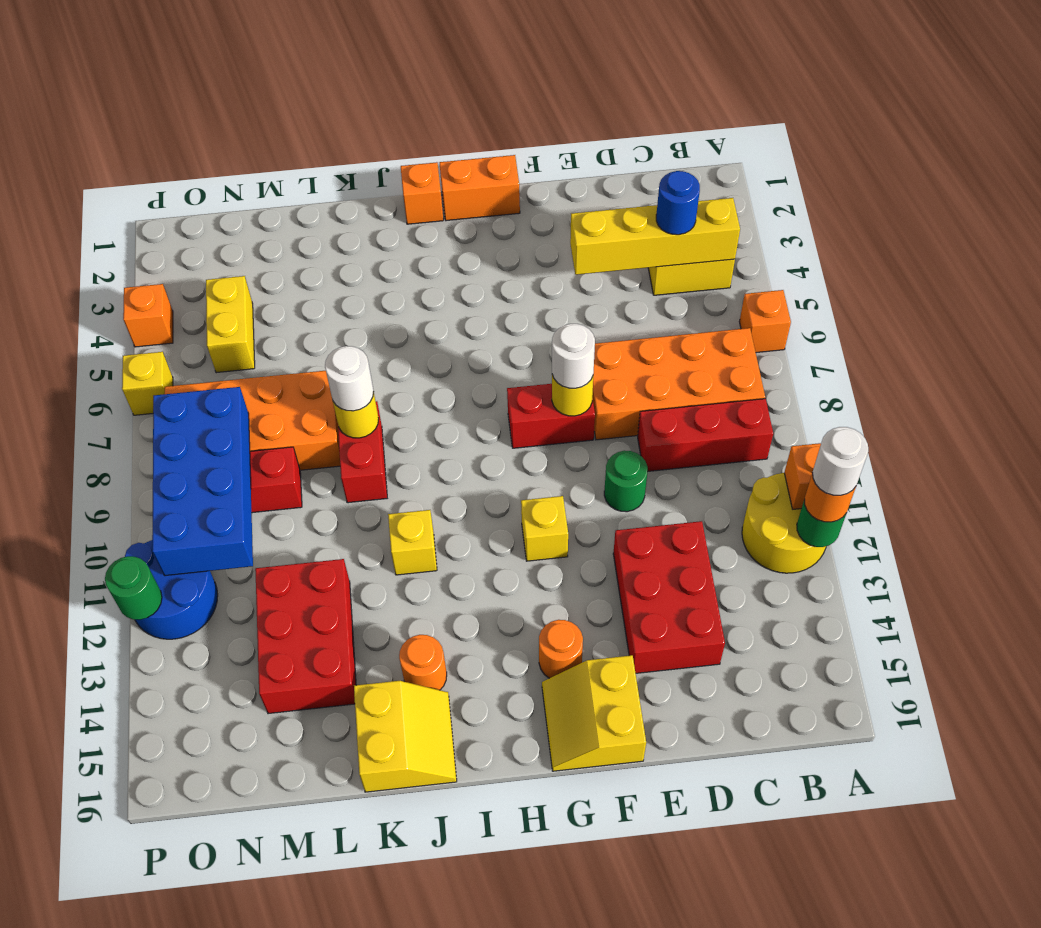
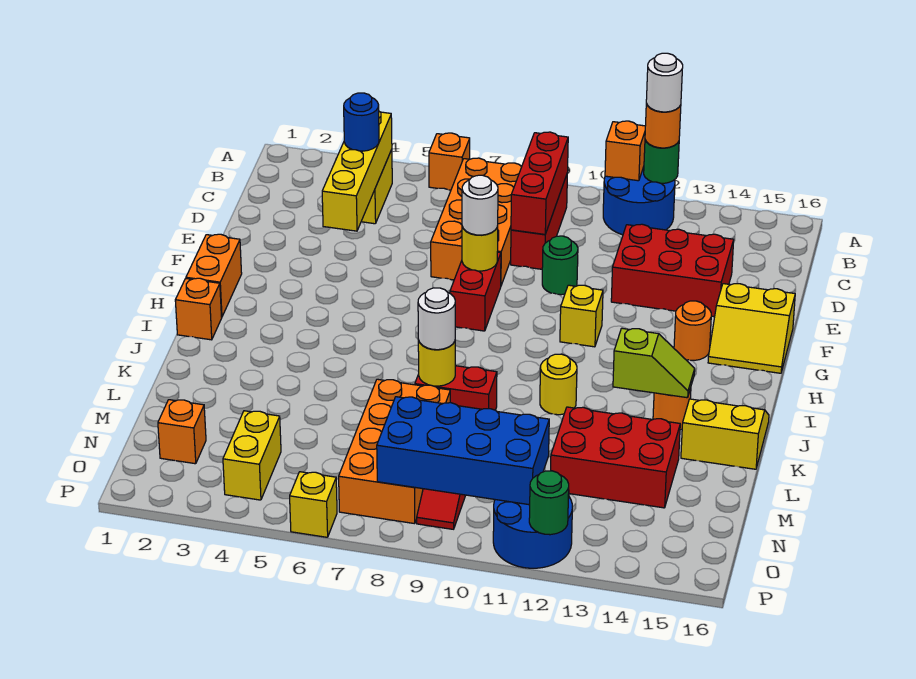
yellow round brick A11:B12 level 1 -> blue round brick A11:B12 level 1
none -> red brick B9:D9 level 2
yellow brick J11 level 1 -> yellow round brick J11 level 1
none -> lime slope J13:J14 level 2 top 13
yellow brick N4:N5 level 1 -> yellow brick N4:O4 level 1
orange brick P4 level 1 -> orange brick N2 level 1

